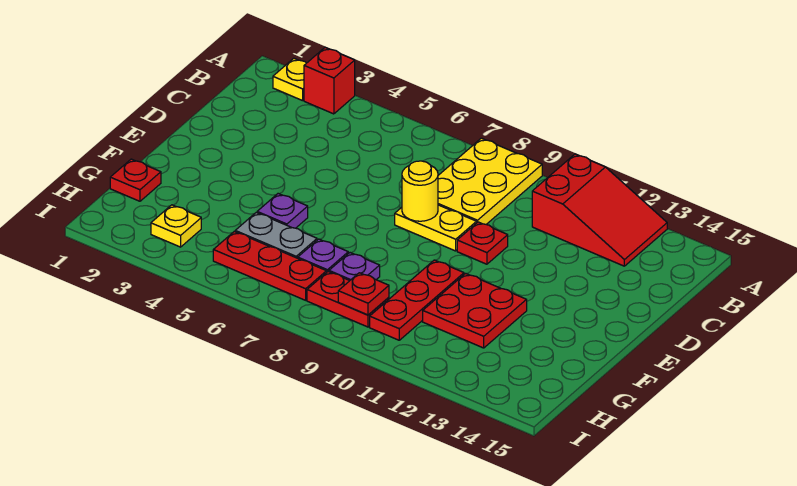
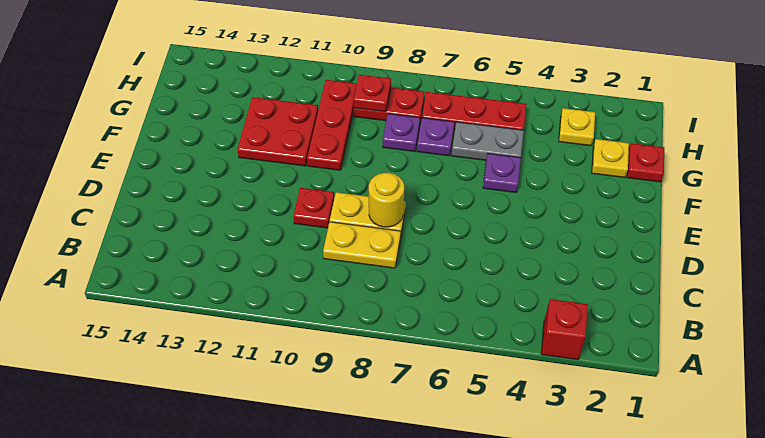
yellow plate A2 level 1 -> yellow plate G2 level 1
yellow plate A8:C9 level 1 -> yellow plate C8:C9 level 1
red slope A11:B13 level 1 top 11 -> none

